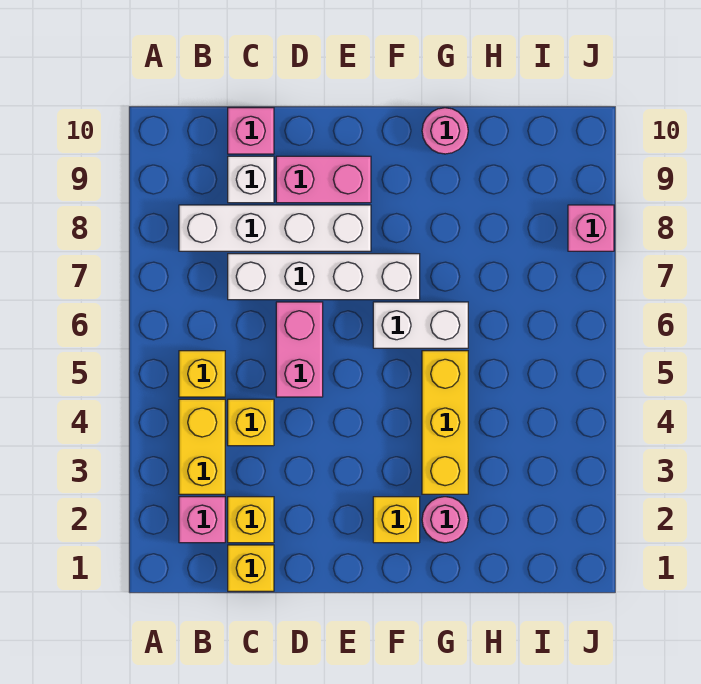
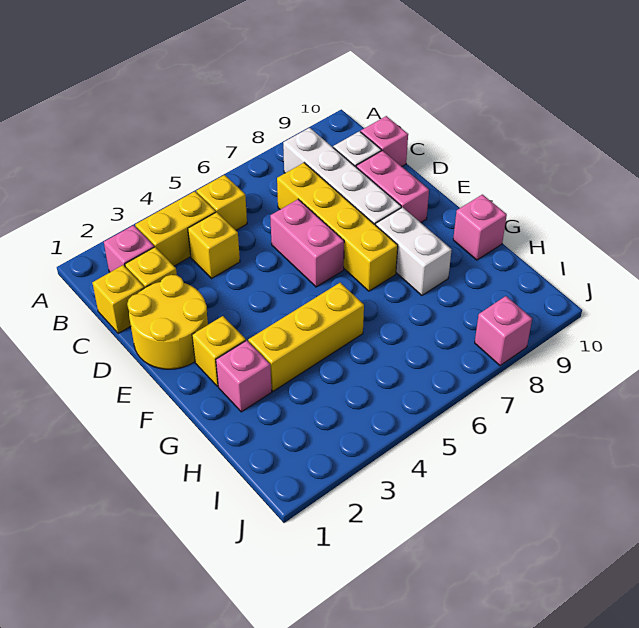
white brick C7:F7 level 1 -> yellow brick C7:F7 level 1
none -> yellow round brick D1:E2 level 1
pink brick D5:D6 level 1 -> pink brick D6:E6 level 1
white brick F6:G6 level 1 -> white brick F8:G8 level 1
pink round brick G2 level 1 -> pink brick G2 level 1
pink round brick G10 level 1 -> pink brick G10 level 1

